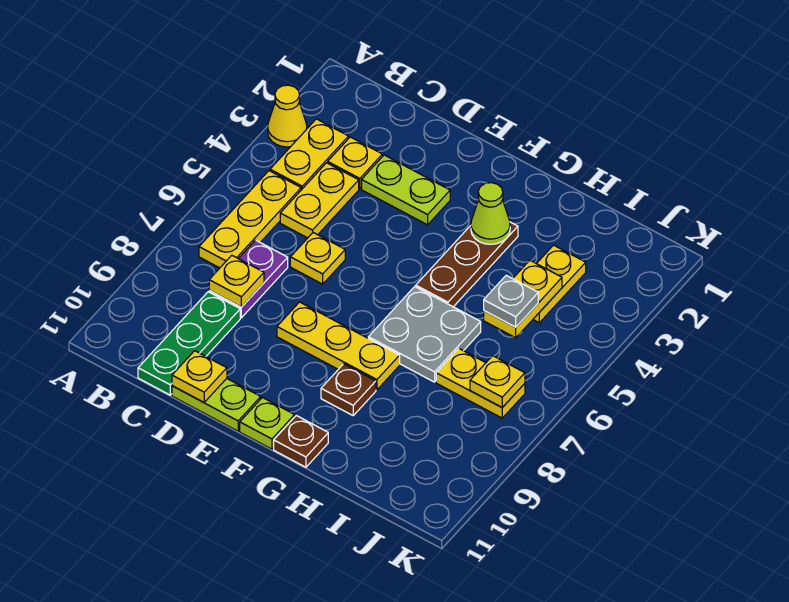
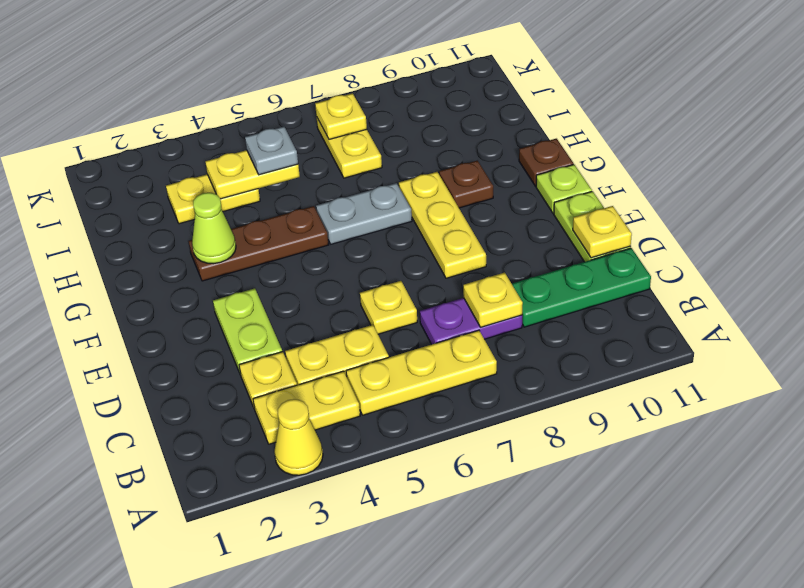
grey plate G6:H7 level 1 -> grey plate G6:G7 level 1

